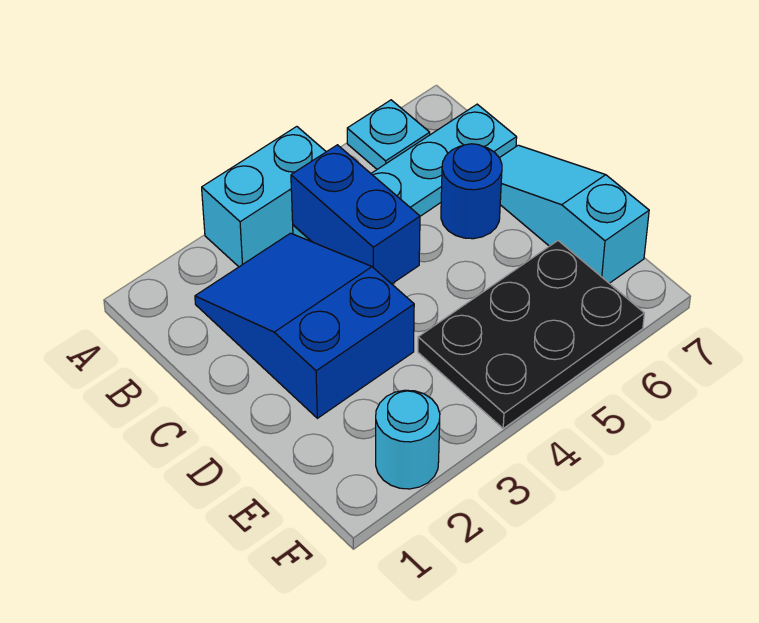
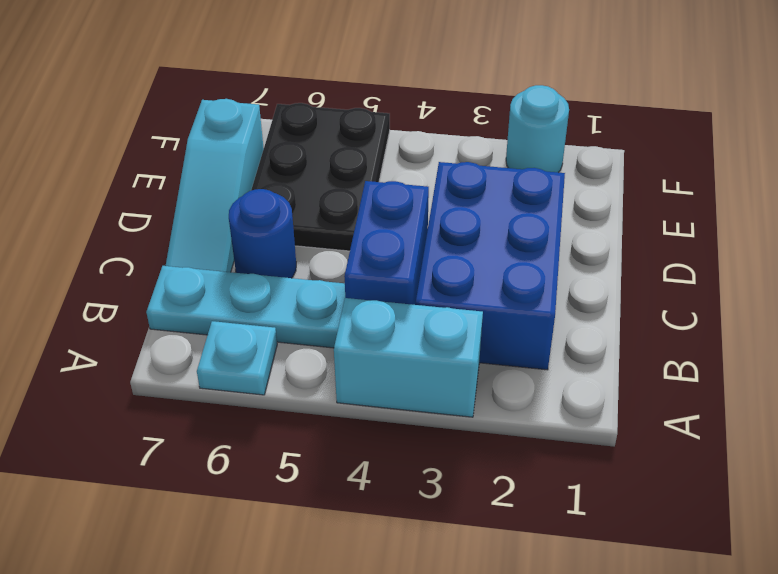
blue slope B2:D3 level 1 top D -> blue brick B2:D3 level 1
black plate E4:F6 level 1 -> black plate D5:F6 level 1

